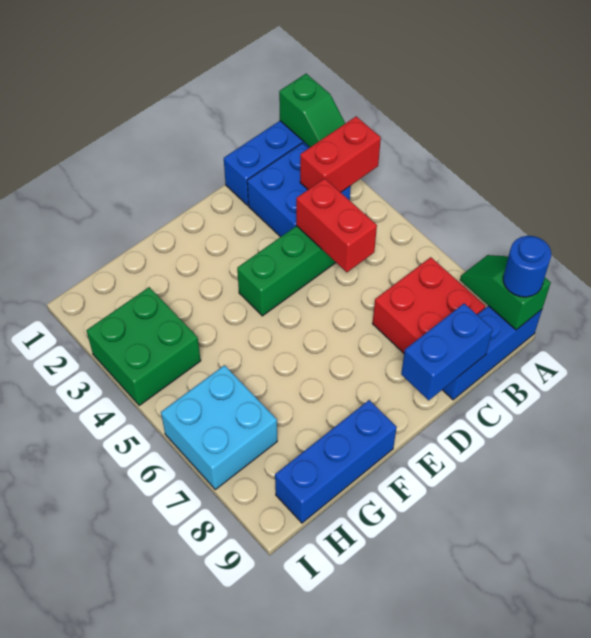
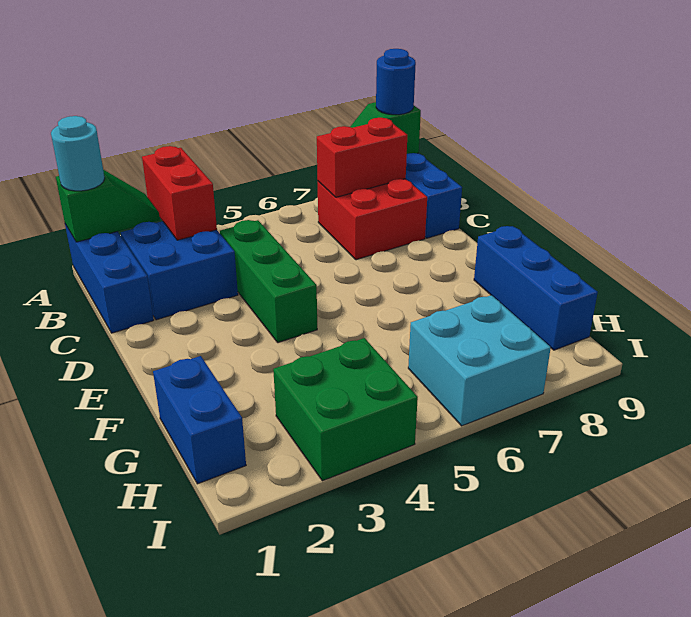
none -> cyan round brick A1 level 3
red brick C4:C5 level 2 -> red brick B7:B8 level 2
blue brick C9:D9 level 2 -> blue brick G1:H1 level 1

